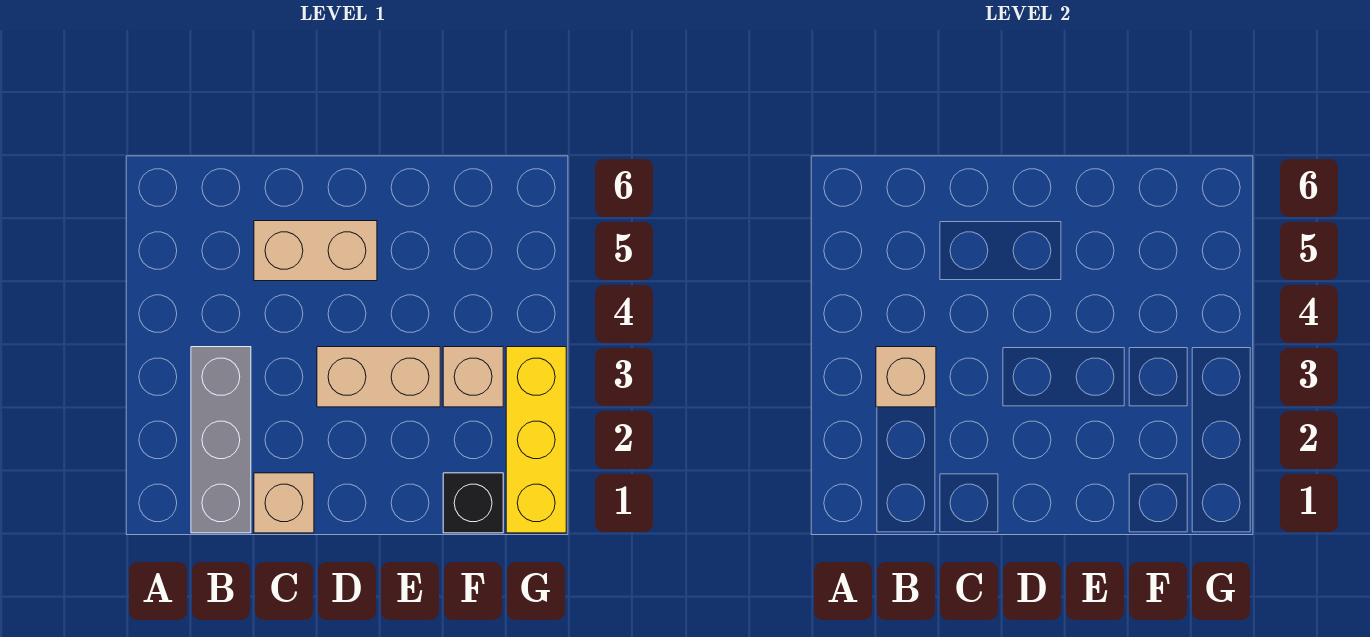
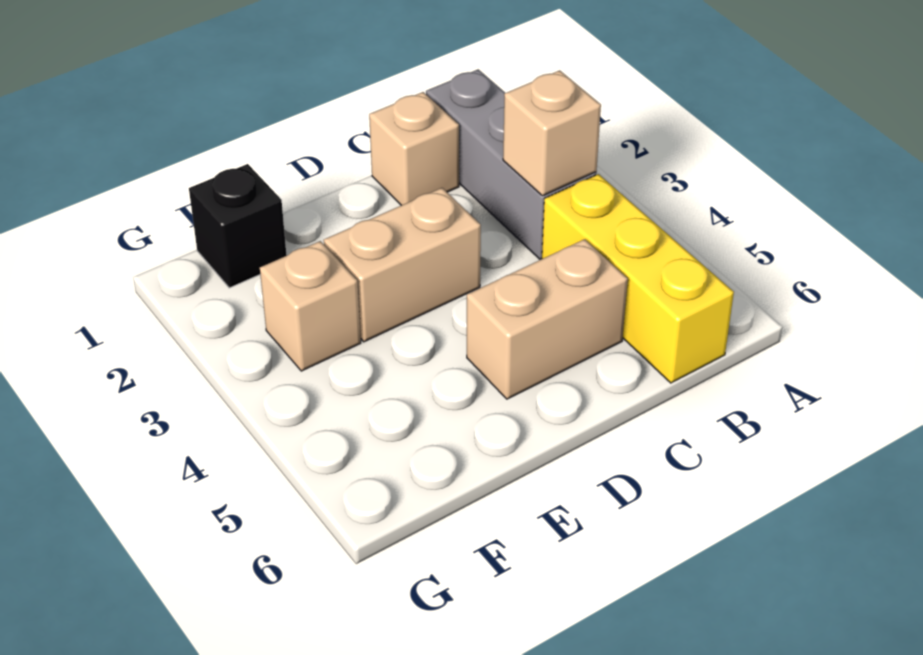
yellow brick G1:G3 level 1 -> yellow brick B4:B6 level 1

